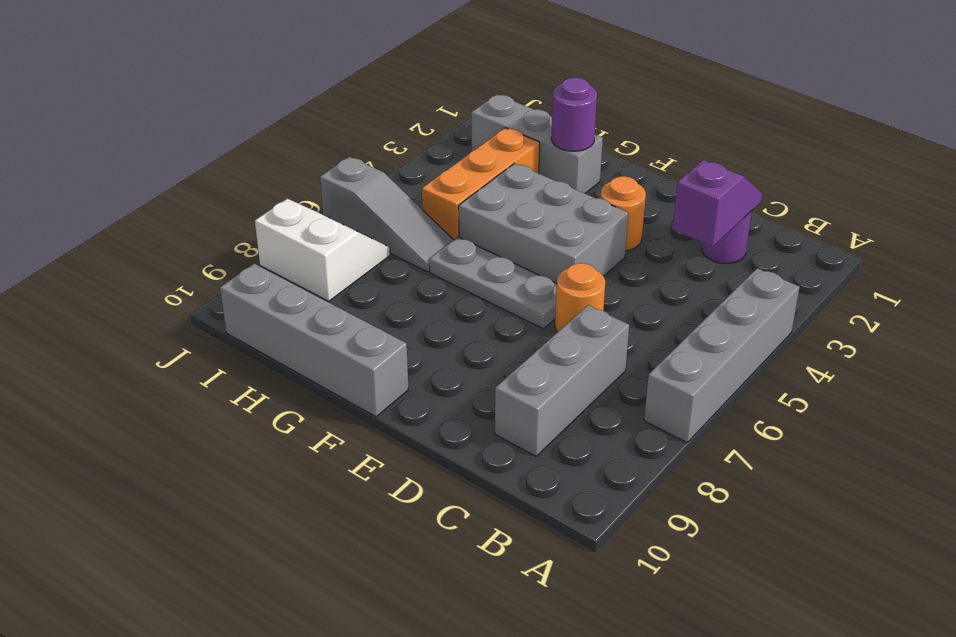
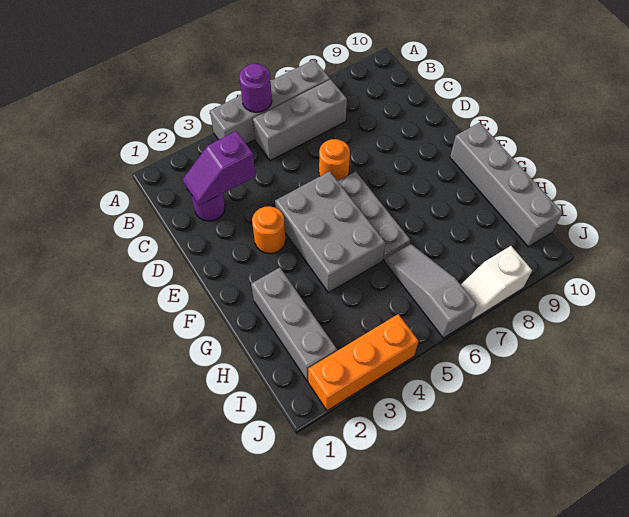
grey brick C7:C9 level 1 -> grey brick B5:B7 level 1
purple round brick G2 level 2 -> purple round brick A5 level 2
orange brick H3:H5 level 1 -> orange brick J2:J4 level 1
white slope I7:J8 level 1 top 8 -> white slope J7:J8 level 1 top 8

